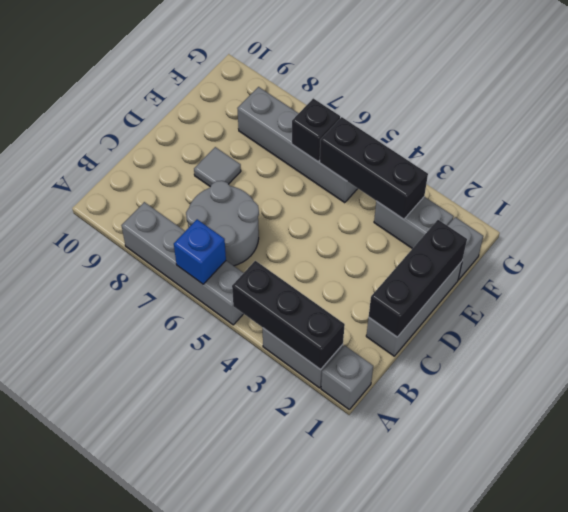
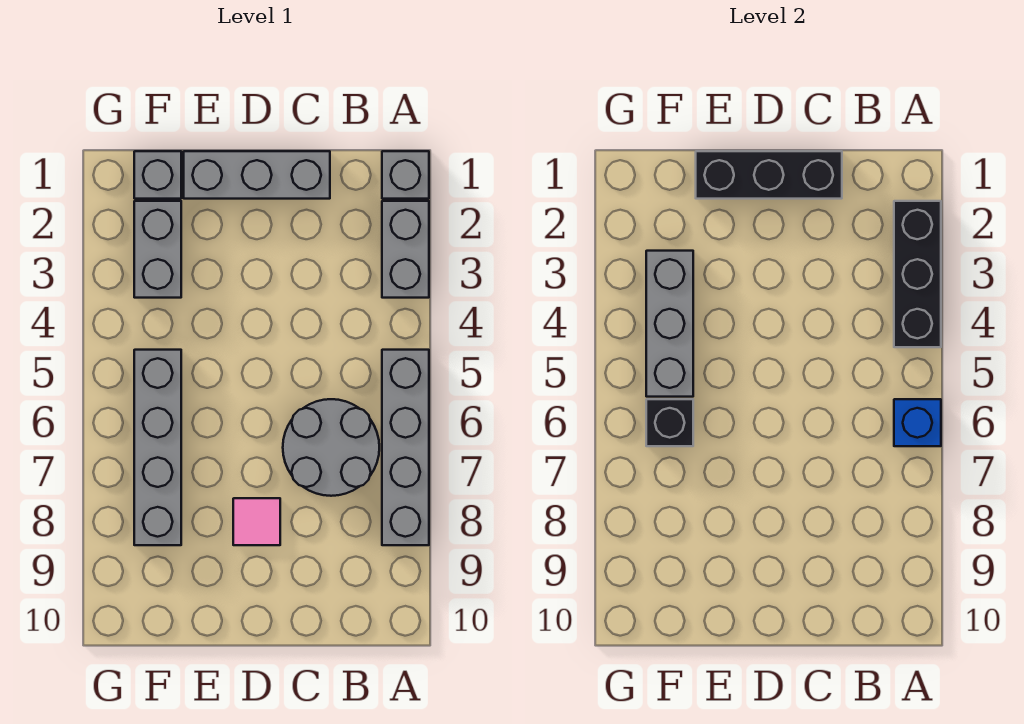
grey tile D8 level 1 -> pink tile D8 level 1
black brick F3:F5 level 2 -> grey brick F3:F5 level 2

